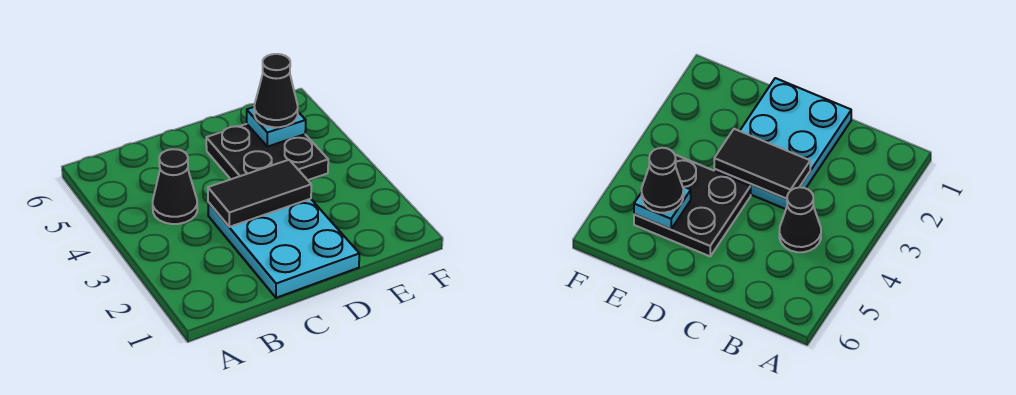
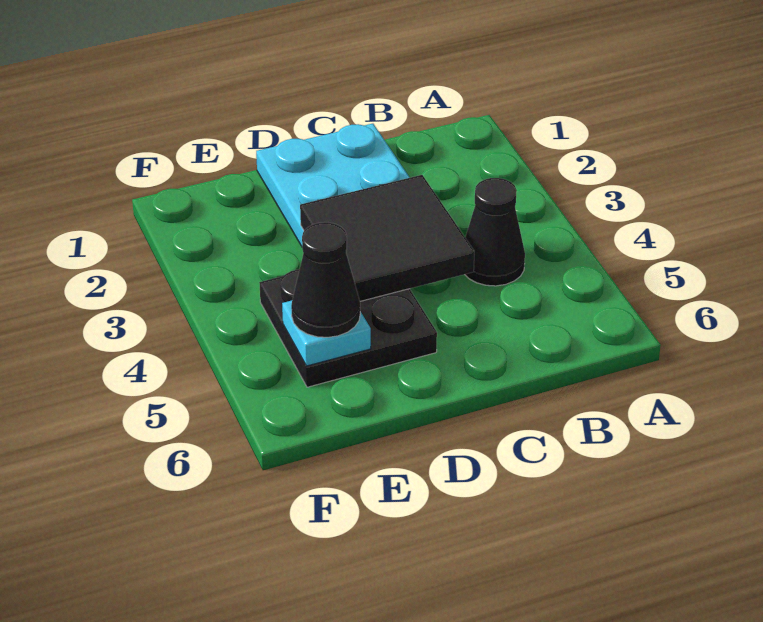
black tile C3:D3 level 2 -> black tile C3:D4 level 2

